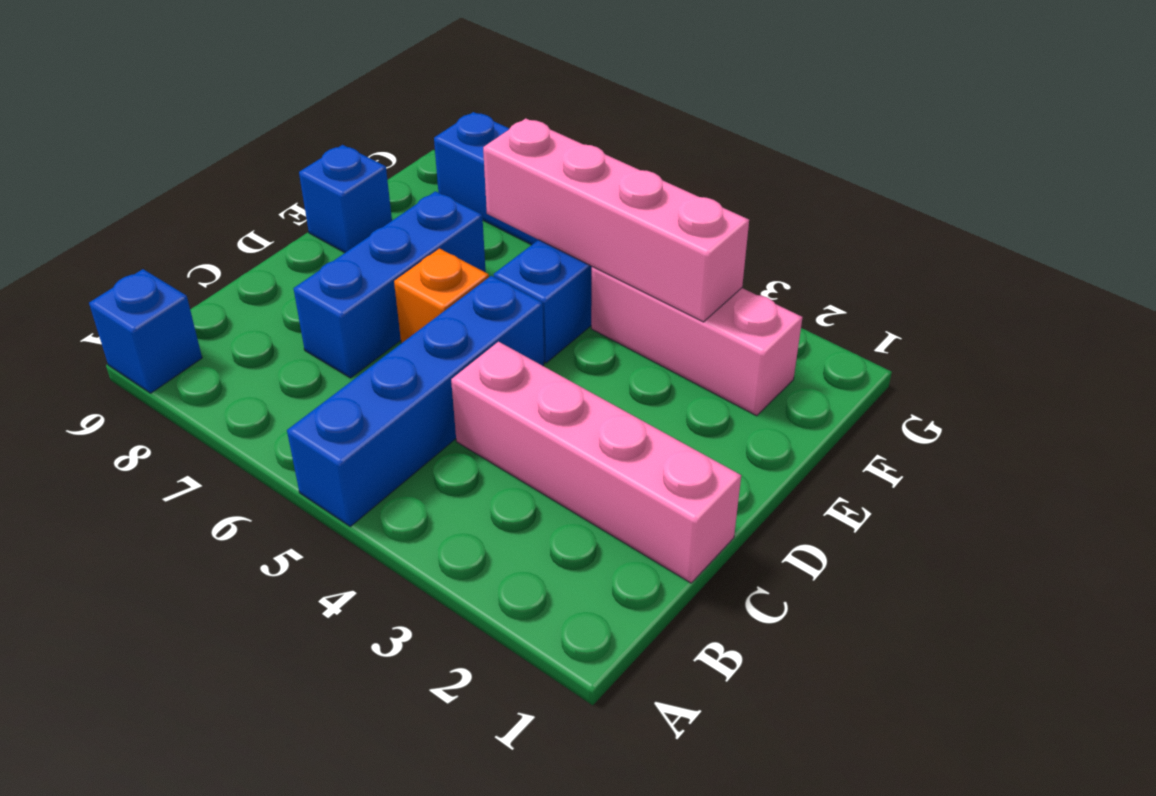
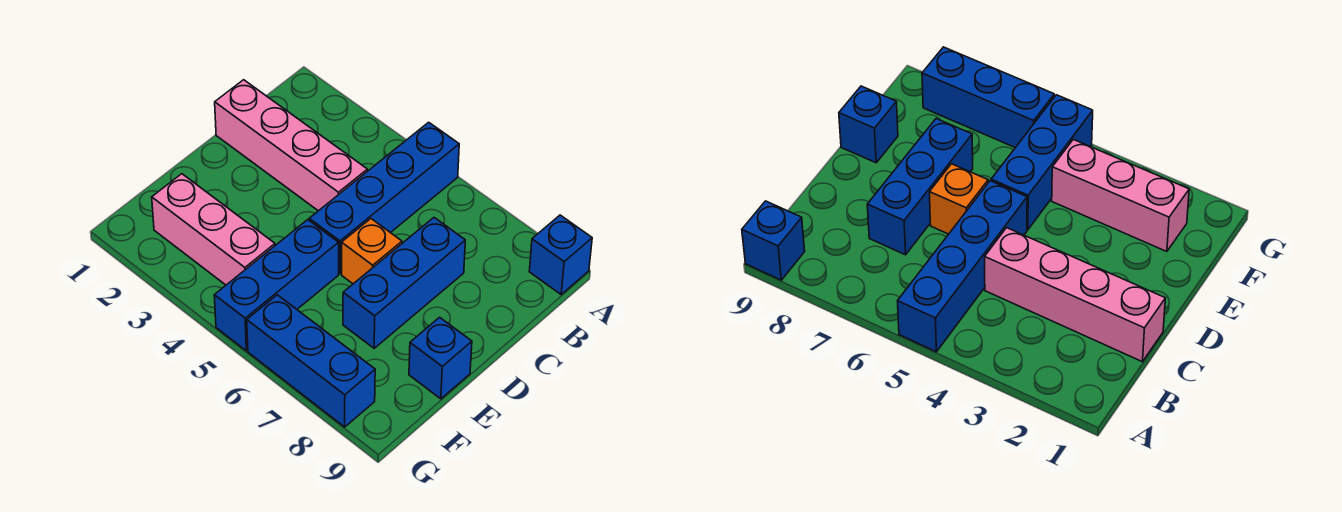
pink brick F3:F6 level 2 -> none

